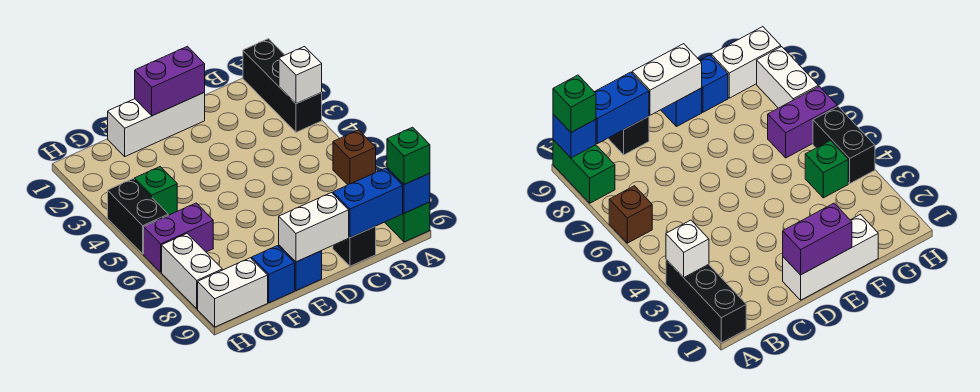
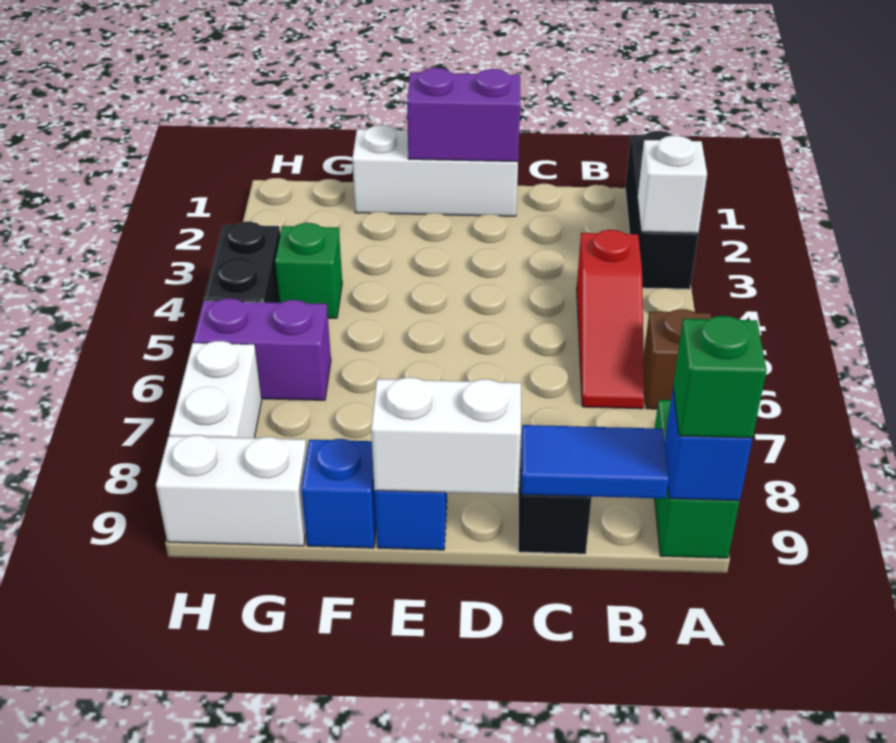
none -> red slope B4:B6 level 1 top 4
blue brick B9:C9 level 2 -> blue tile B9:C9 level 2

